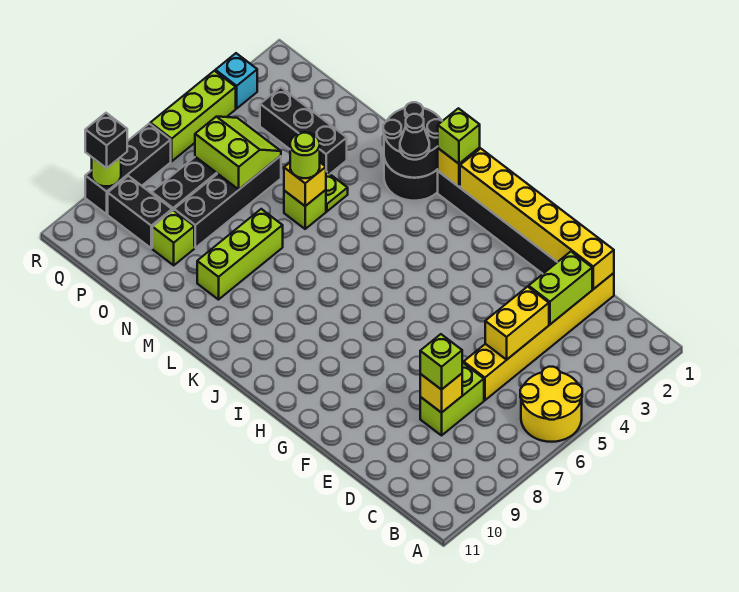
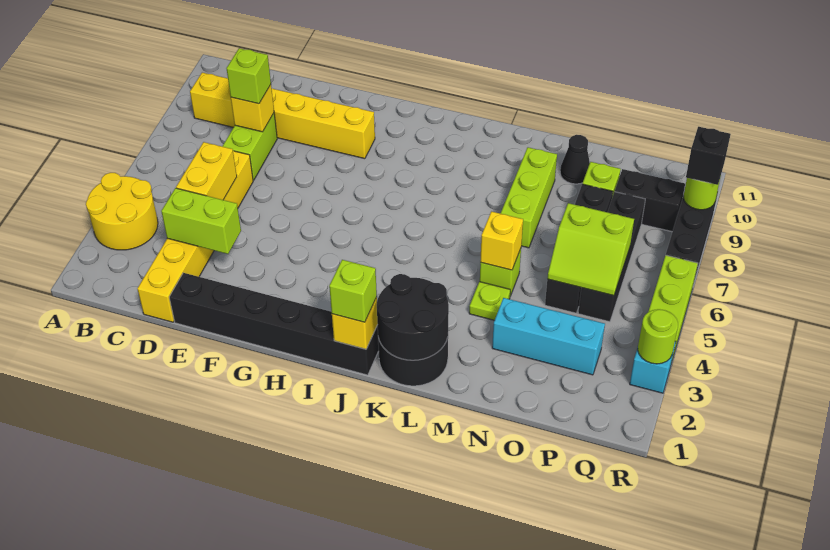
yellow round brick A5:B6 level 1 -> yellow round brick A3:B4 level 1
yellow brick D1:I1 level 2 -> yellow brick B9:G9 level 1
lime brick D2:D3 level 2 -> lime brick D3:E3 level 2
black cone K2 level 3 -> black cone N10 level 1
lime round brick M5 level 3 -> lime round brick R3 level 2
black brick N3:P3 level 1 -> cyan brick N3:P3 level 1

